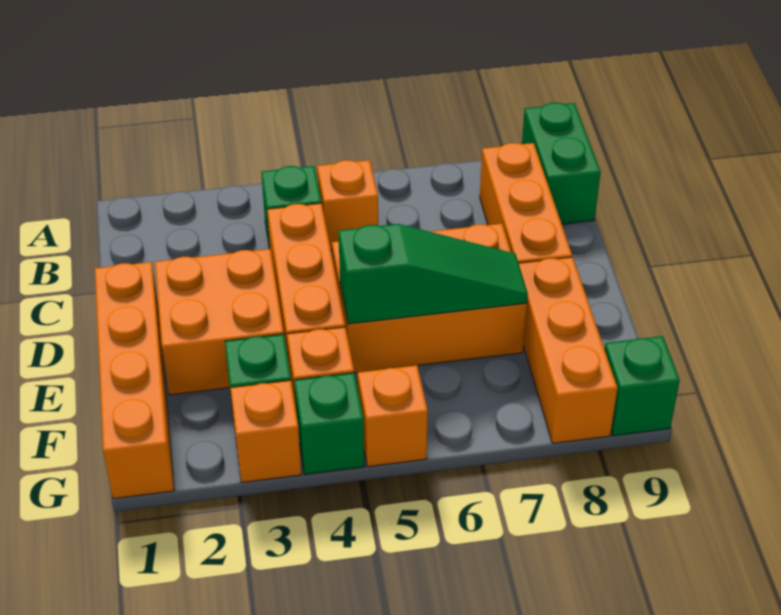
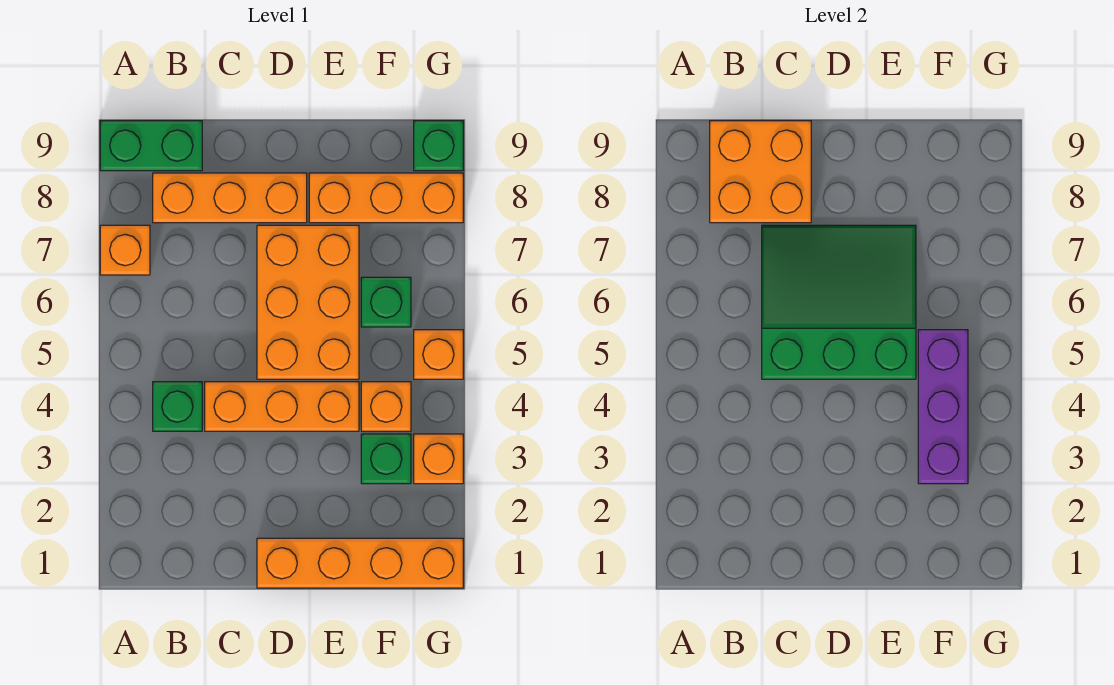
orange brick B5 level 1 -> orange brick A7 level 1
orange brick D2:E3 level 1 -> orange brick B8:C9 level 2
green slope E5:E7 level 2 top 5 -> green slope C5:E7 level 2 top 5
none -> purple brick F3:F5 level 2
green brick G4 level 1 -> green brick F6 level 1

